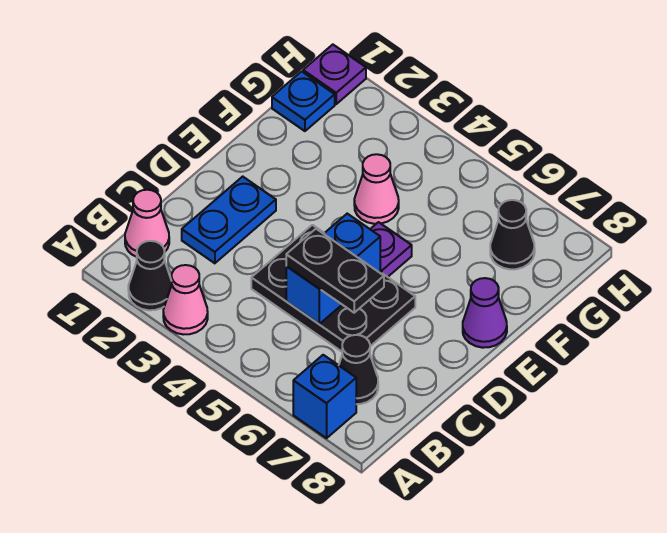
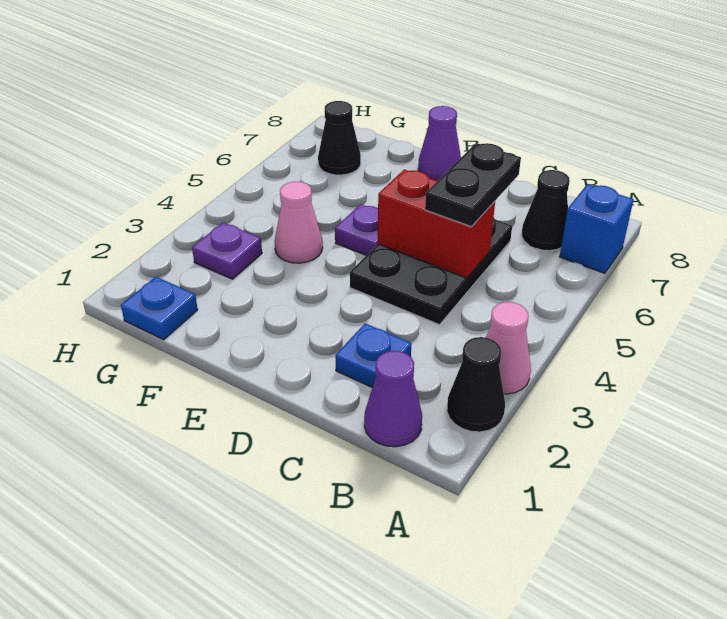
pink cone B1 level 1 -> purple cone B1 level 1
blue plate C2:D2 level 1 -> blue plate C2 level 1
blue brick C5:D5 level 2 -> red brick C5:D5 level 2
purple plate H1 level 1 -> purple plate G3 level 1

